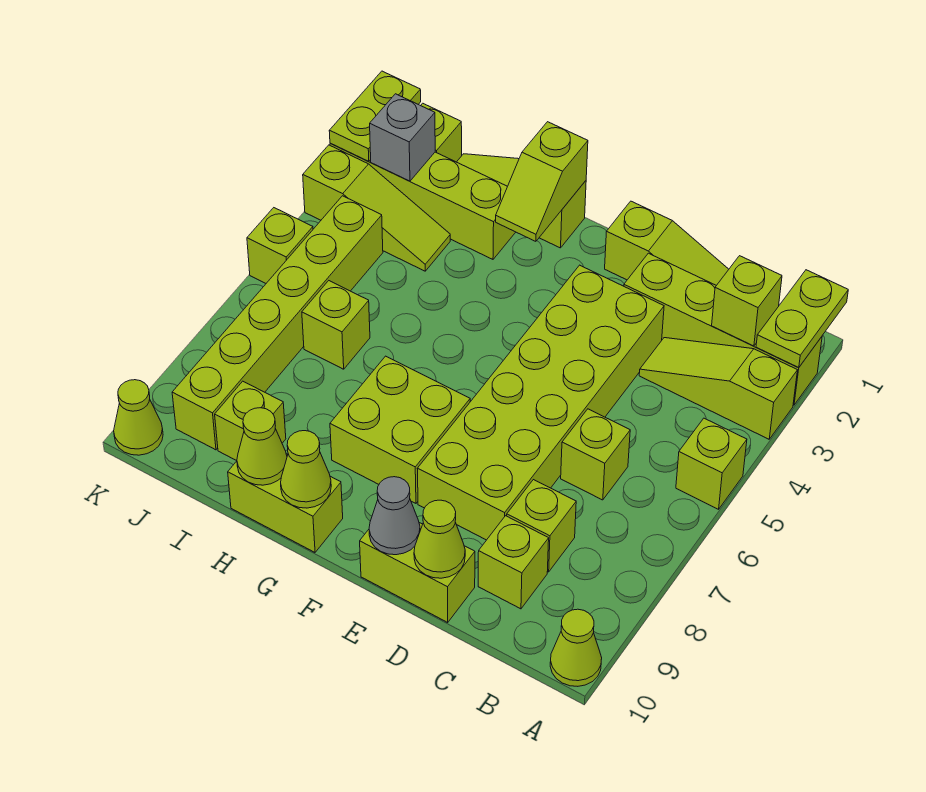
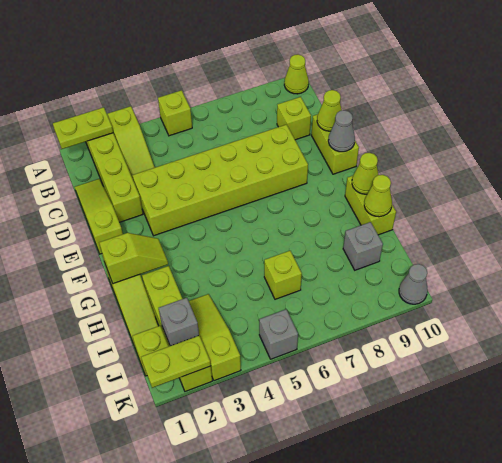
lime brick B2 level 2 -> none
lime brick C6 level 1 -> none
lime brick C8 level 1 -> none
lime brick F7:G8 level 1 -> none
lime brick I9 level 1 -> grey brick I9 level 1
lime brick J4:J9 level 1 -> none
lime brick K5 level 1 -> grey brick K5 level 1
lime cone K10 level 1 -> grey cone K10 level 1

